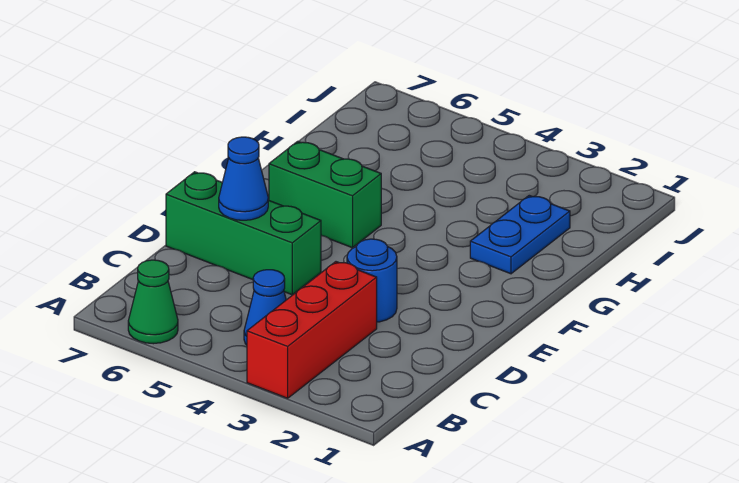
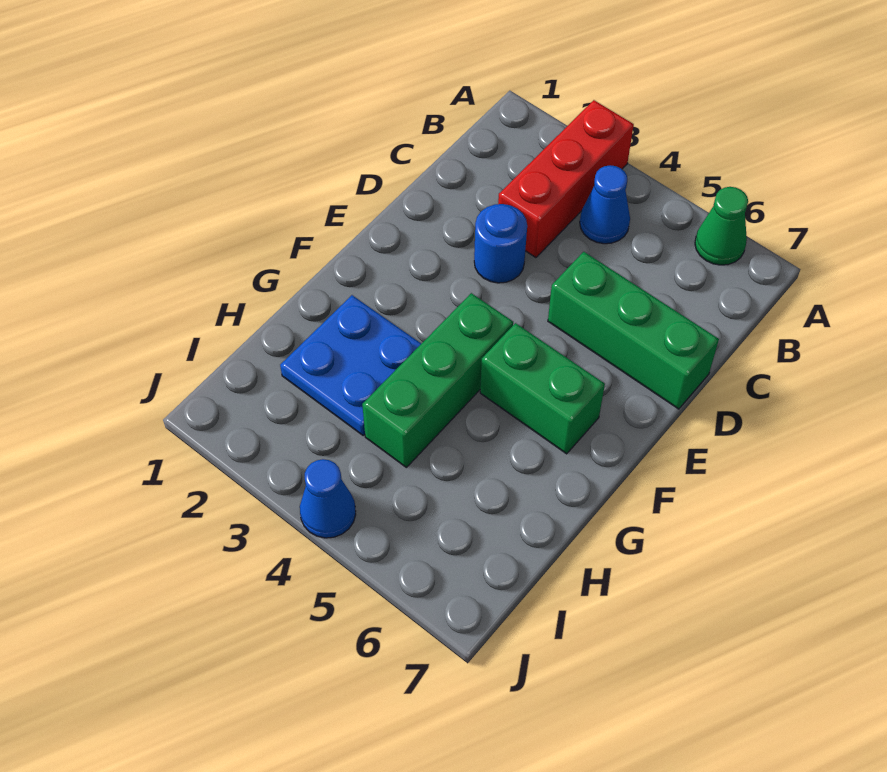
blue cone D6 level 2 -> blue cone J4 level 1
none -> green brick F4:H4 level 1
blue plate G2:H2 level 1 -> blue plate G2:H3 level 1

